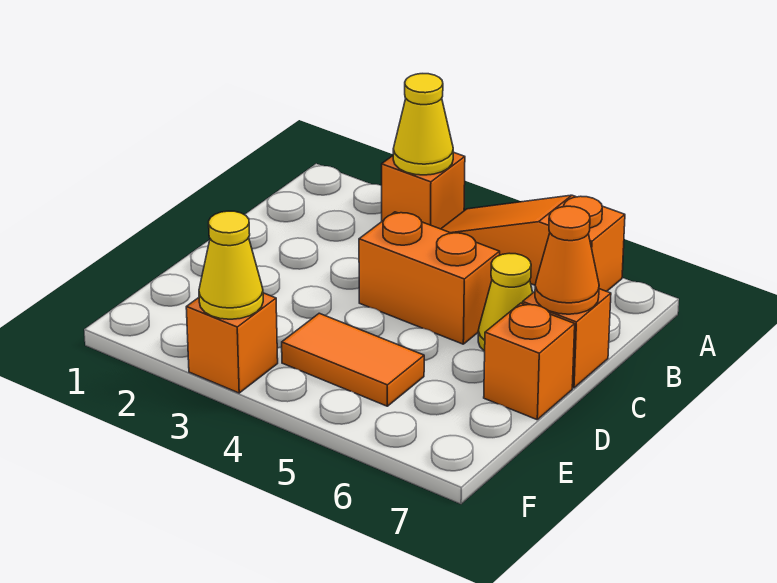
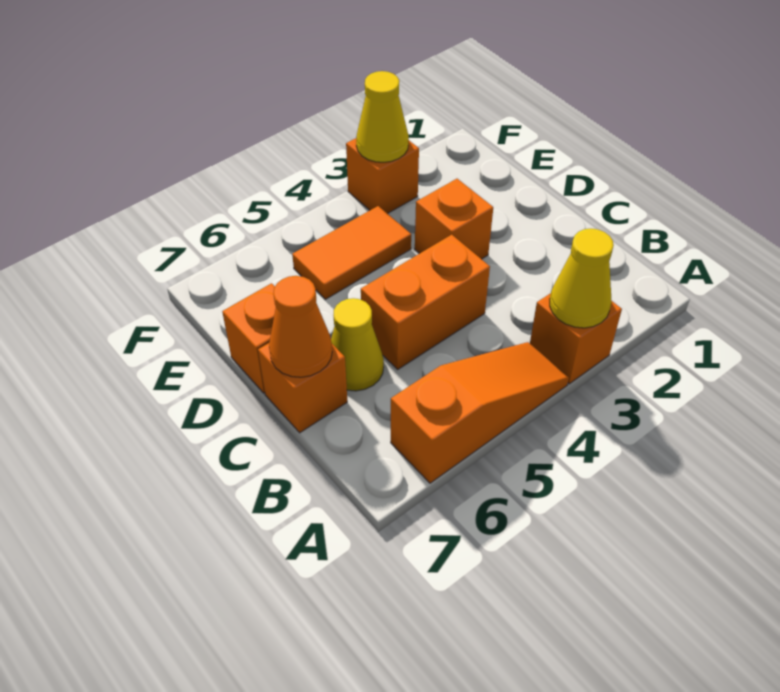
none -> orange brick D3 level 1

